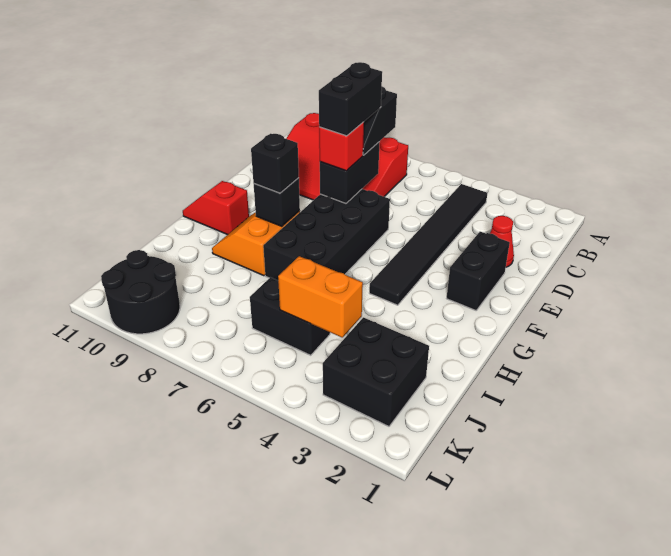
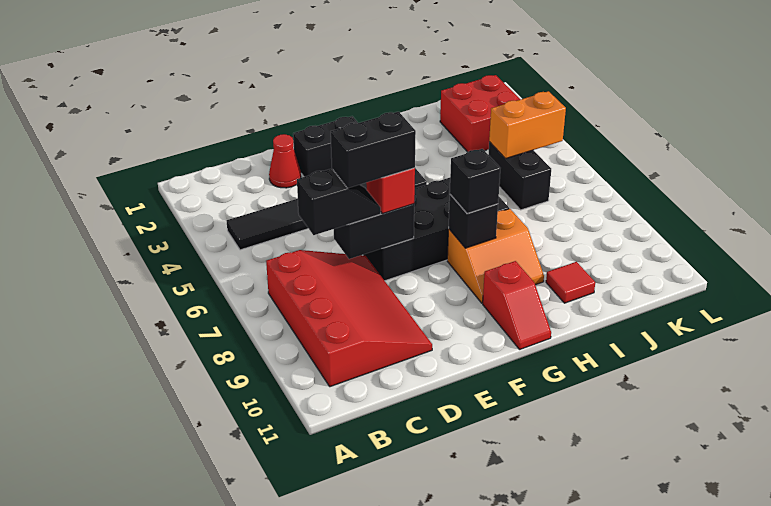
none -> red tile I10 level 1
black brick J2:K3 level 1 -> red brick J2:K3 level 1
orange brick J4:J5 level 2 -> orange brick J5:K5 level 2
black round brick K9:L10 level 1 -> none

